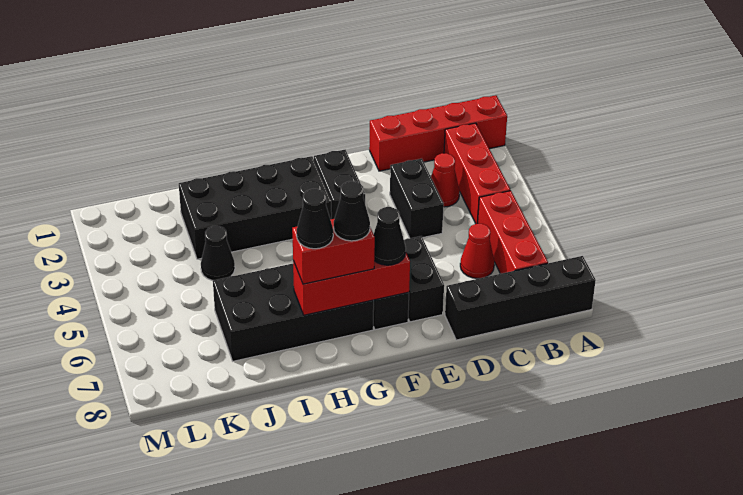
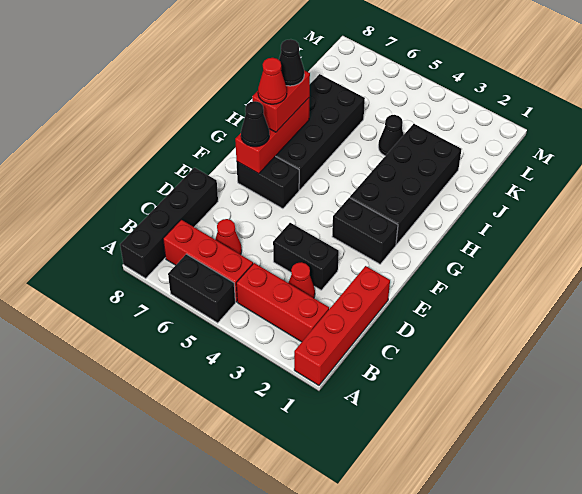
black brick E6:E7 level 1 -> black brick A5:A6 level 1
black cone G7 level 4 -> red cone G7 level 4

